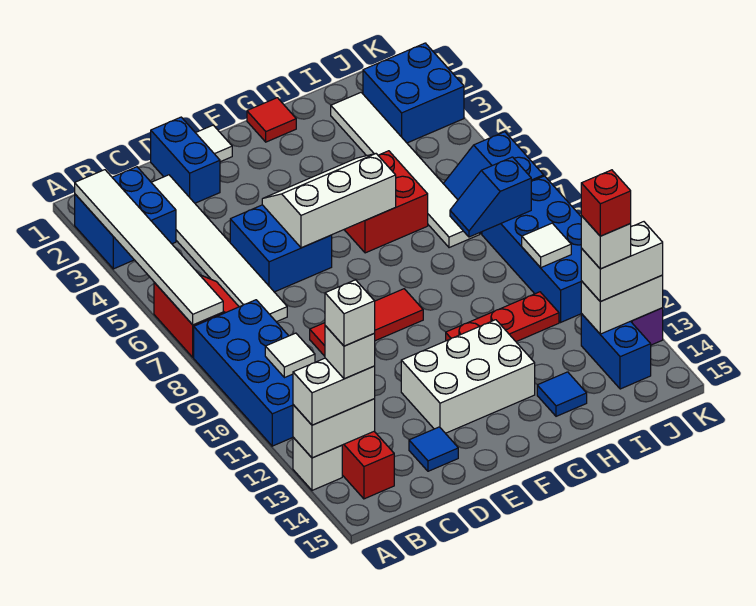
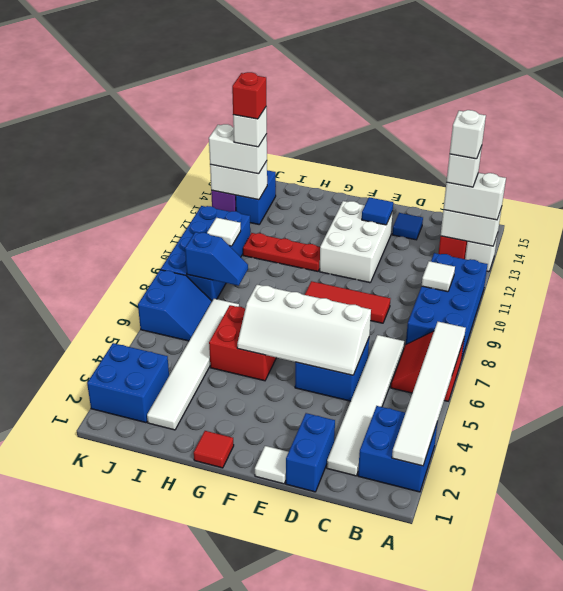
white slope E5:G6 level 2 top 6 -> white slope D5:G6 level 2 top 6
white brick E12:G13 level 1 -> white brick E11:F13 level 1
blue tile H14 level 1 -> blue tile E13 level 2

